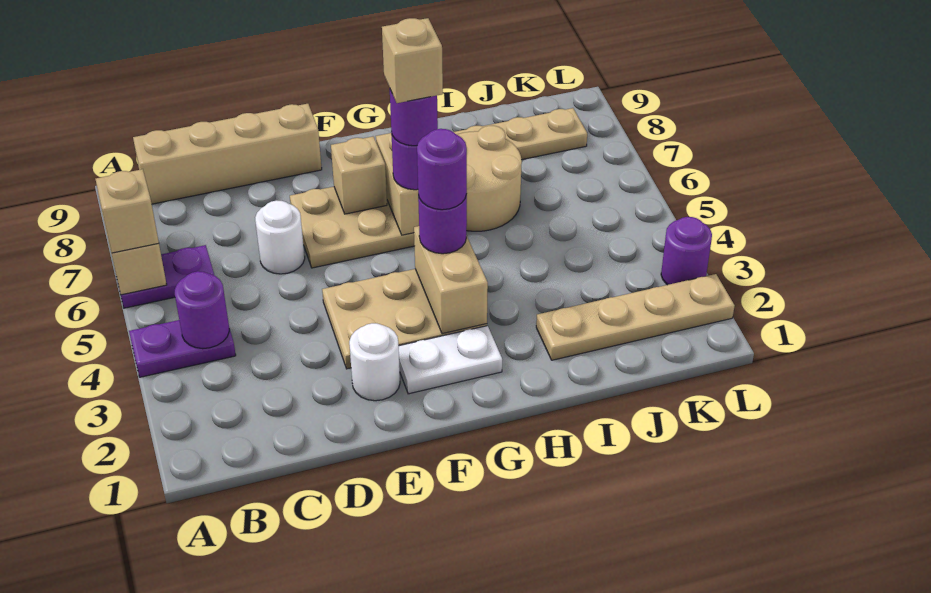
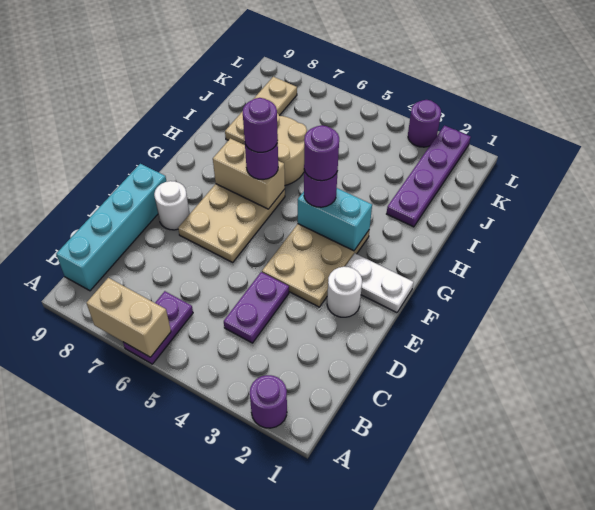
purple plate A4:B4 level 1 -> purple plate C4:D4 level 1
tan brick A6 level 3 -> none
purple round brick B4 level 2 -> purple round brick A2 level 1
tan brick B9:E9 level 1 -> cyan brick B9:E9 level 1
white round brick D6 level 1 -> white round brick E8 level 1
white plate F2:G2 level 1 -> white plate F1:F2 level 1
tan brick F7 level 2 -> none
tan brick G3:G4 level 2 -> cyan brick G3:G4 level 2
tan brick G6 level 5 -> none
tan plate I2:L2 level 1 -> purple plate I2:L2 level 1

